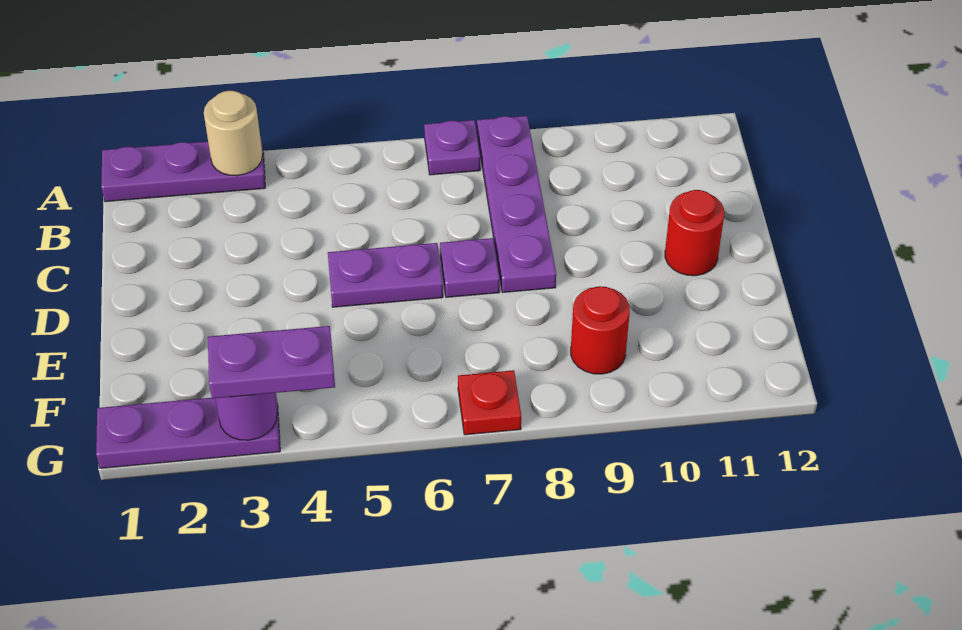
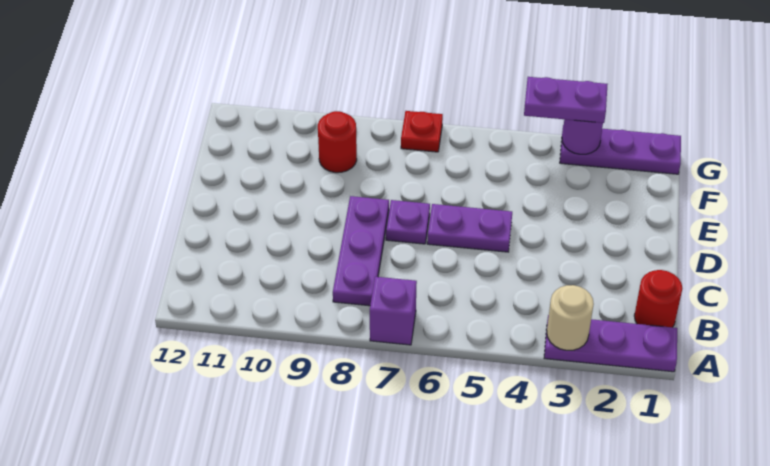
purple plate A7 level 1 -> purple brick A7 level 1
purple plate A8:D8 level 1 -> purple plate B8:D8 level 1
red round brick D11 level 1 -> red round brick B1 level 1

